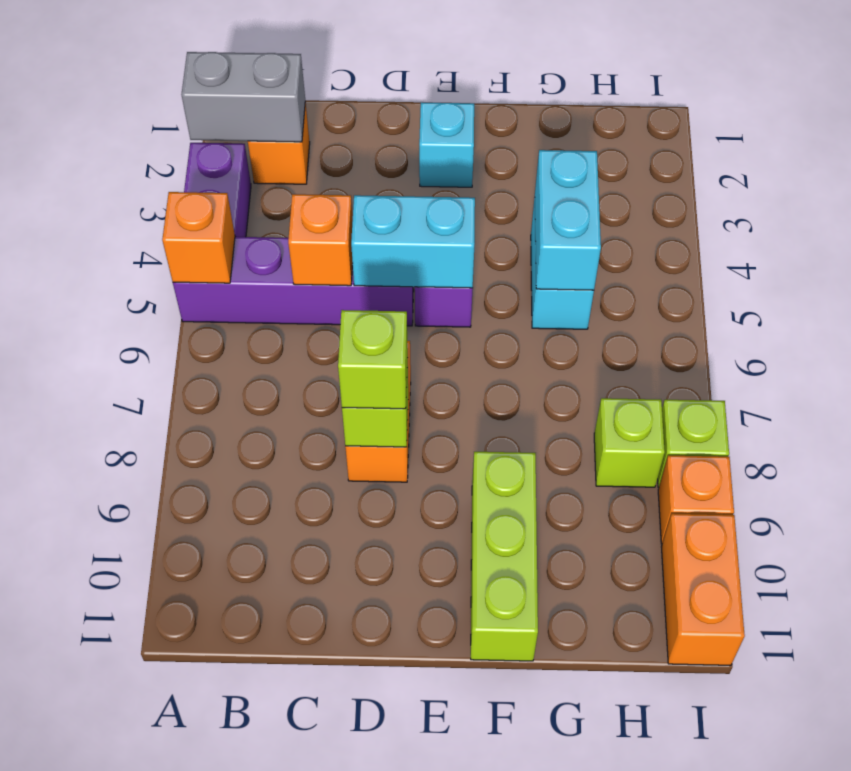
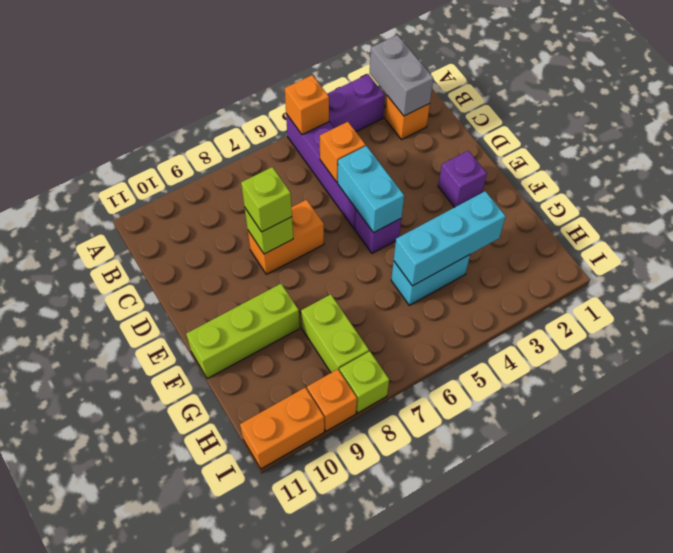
cyan brick E2 level 1 -> purple brick E2 level 1
cyan brick G4:G5 level 2 -> cyan brick G3:G5 level 2
lime brick H8 level 1 -> lime brick G8:H8 level 1

